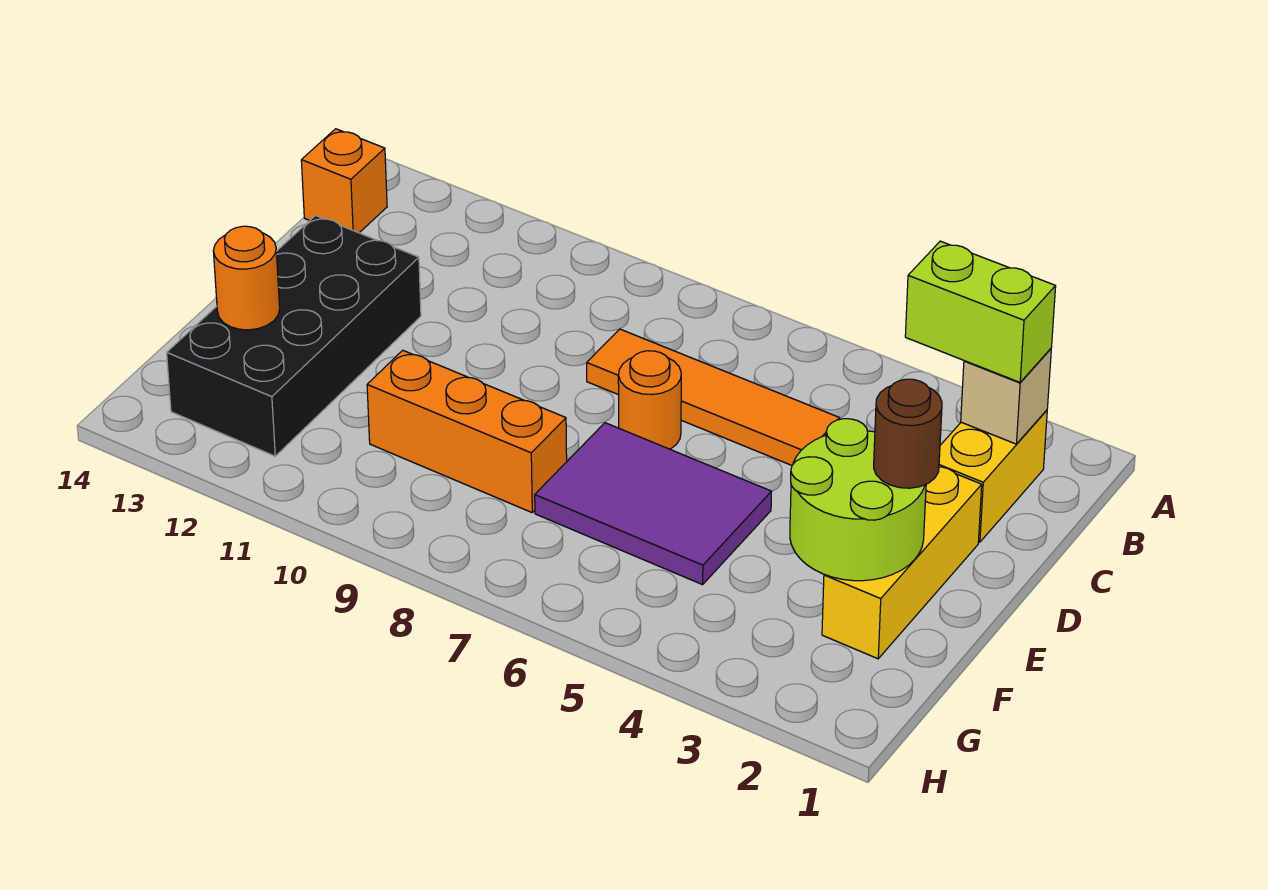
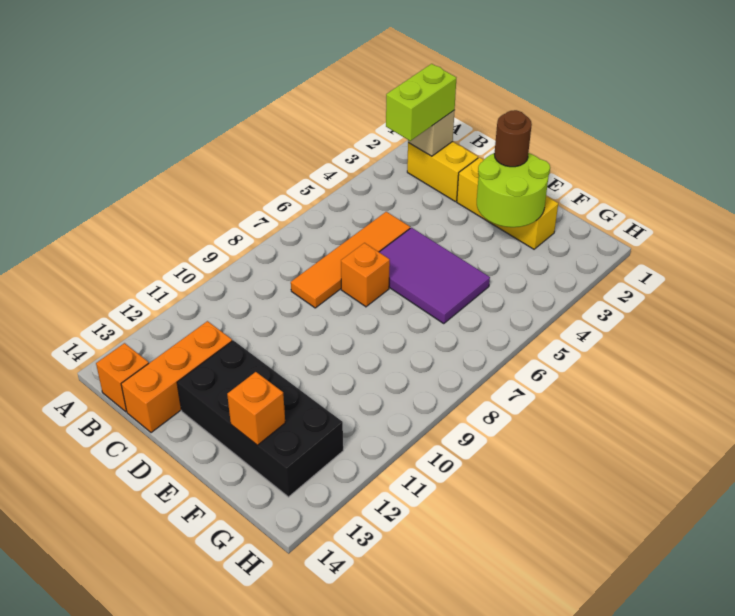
orange round brick D7 level 1 -> orange brick D7 level 1
purple tile E5:F7 level 1 -> purple tile D5:F6 level 1
orange brick F8:F10 level 1 -> orange brick C12:C14 level 1
orange round brick F13 level 2 -> orange brick F13 level 2

